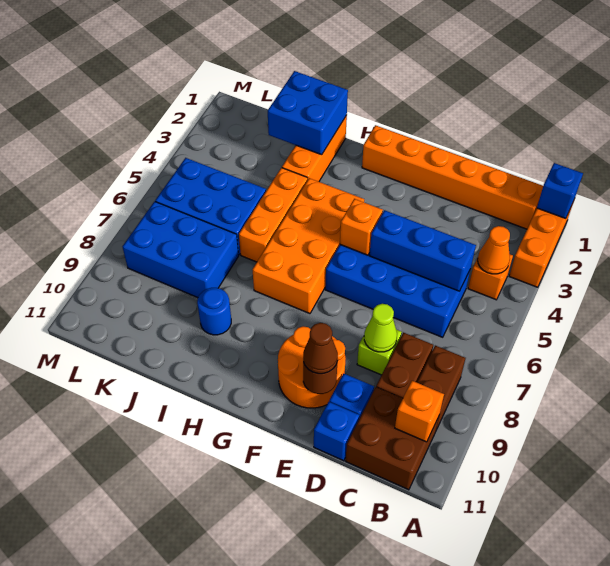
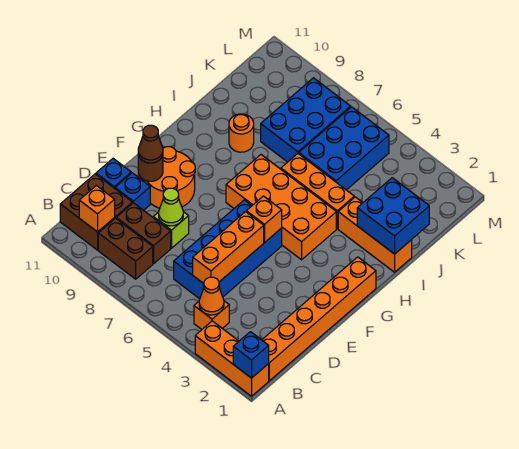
blue brick C5:E5 level 2 -> orange brick C5:E5 level 2
blue round brick I9 level 1 -> orange round brick I9 level 1

